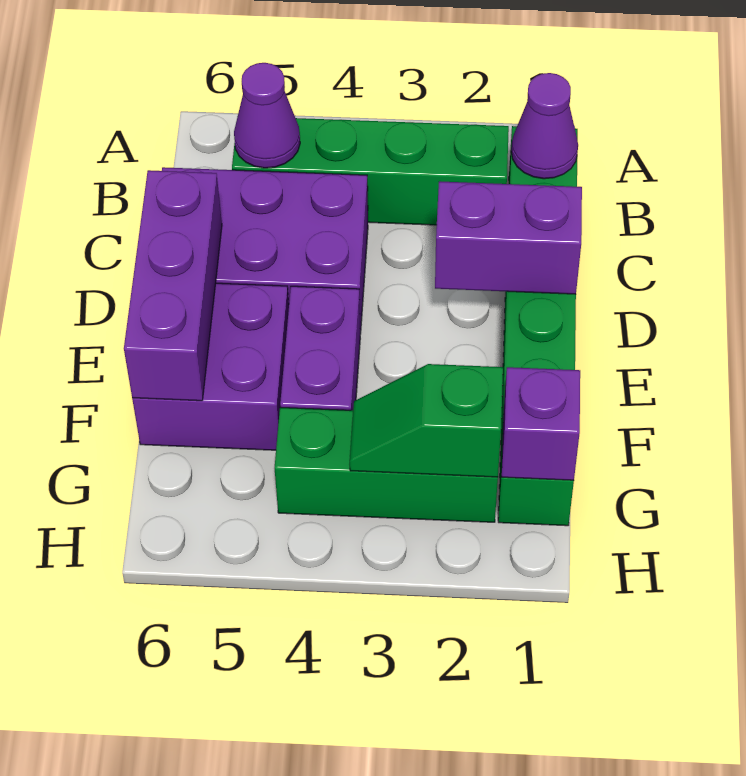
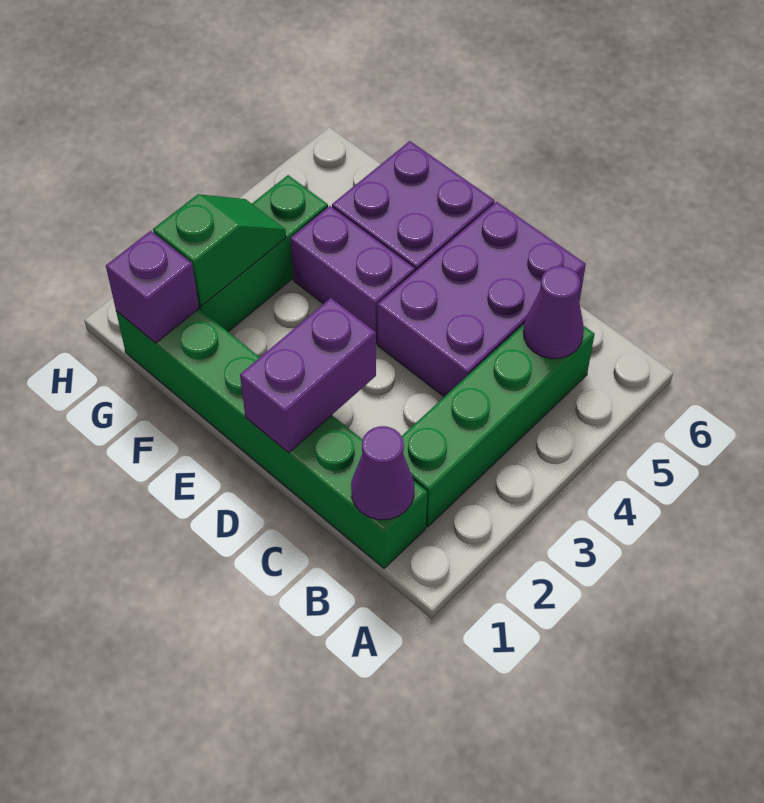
purple brick D6:F6 level 2 -> none

